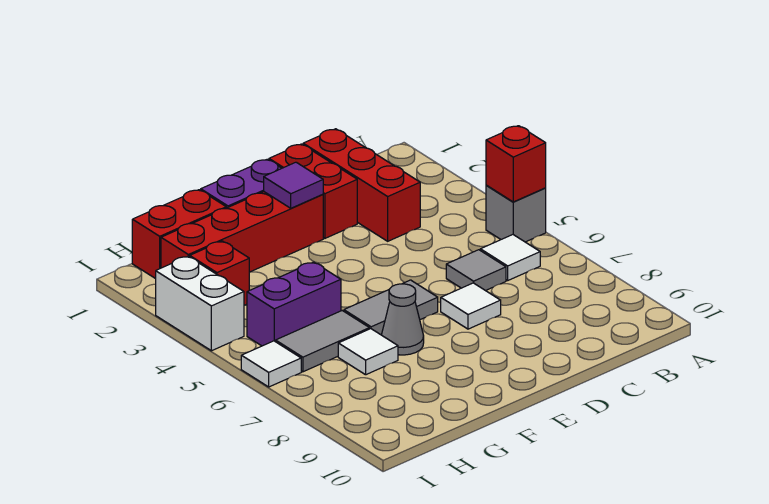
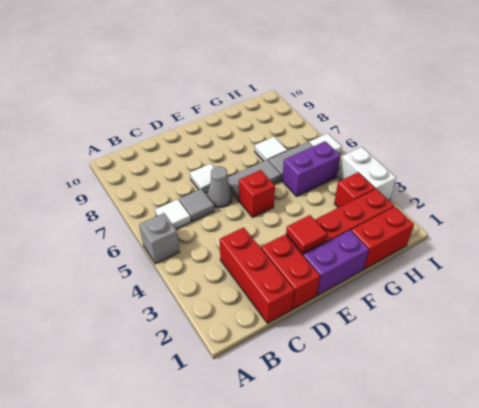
red brick A5 level 2 -> red brick E5 level 1
purple tile E2 level 2 -> red tile E2 level 2
grey cone F7 level 1 -> grey cone D6 level 1

